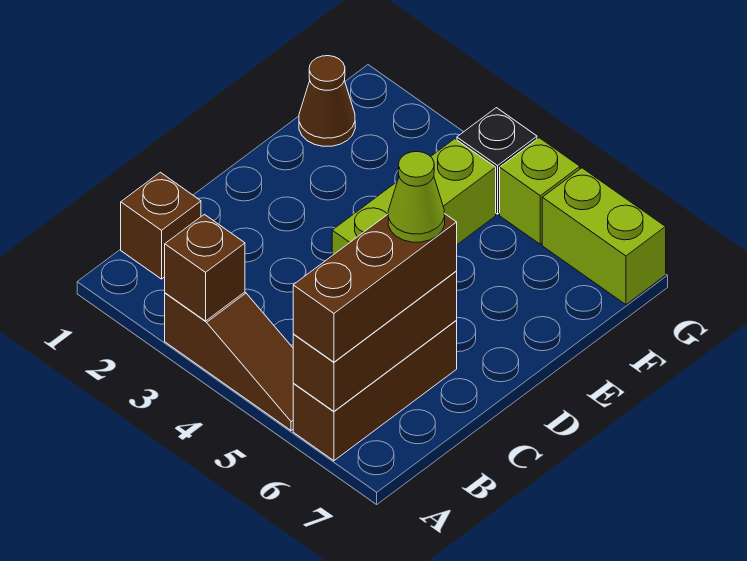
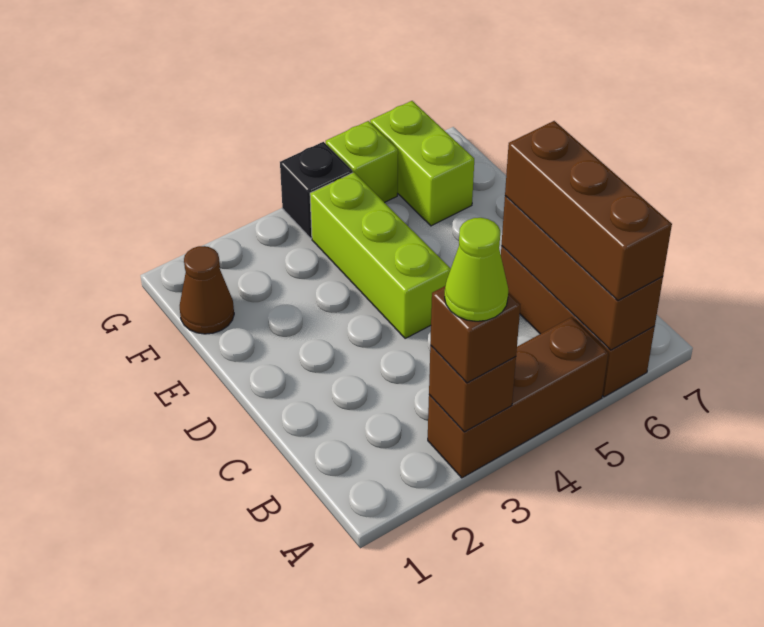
brown slope A3:A5 level 1 top 3 -> brown brick A3:A5 level 1
brown brick B1 level 1 -> brown brick A3 level 3
lime cone C6 level 4 -> lime cone A3 level 4
lime brick G6:G7 level 1 -> lime brick F6:G6 level 1

